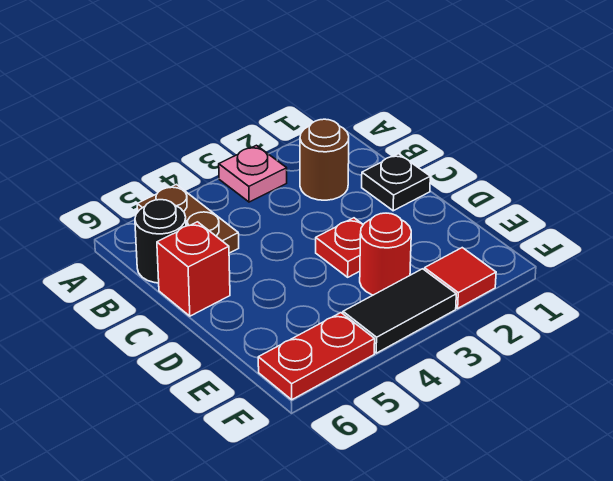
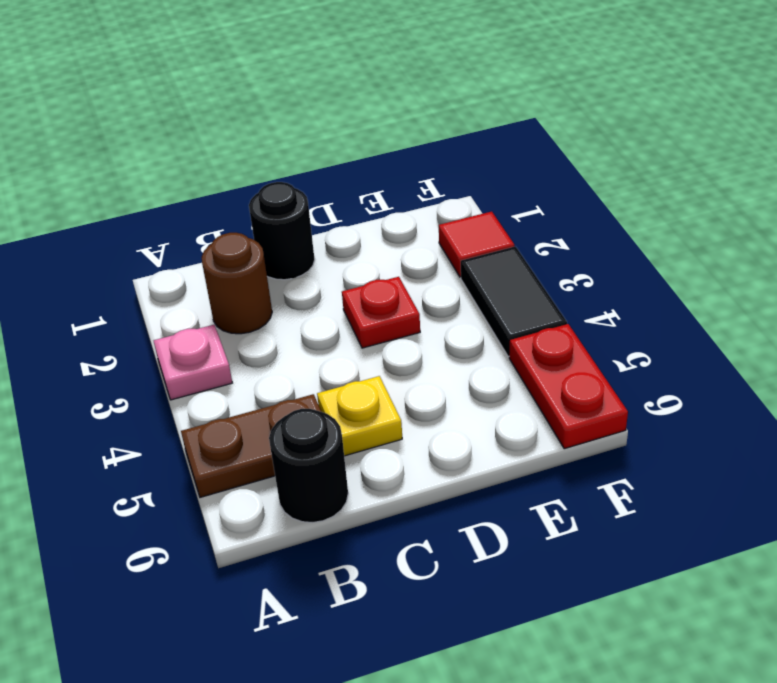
black plate C1 level 1 -> black round brick C1 level 1
none -> yellow plate C5 level 1
red brick C6 level 1 -> none
red round brick E3 level 1 -> none

